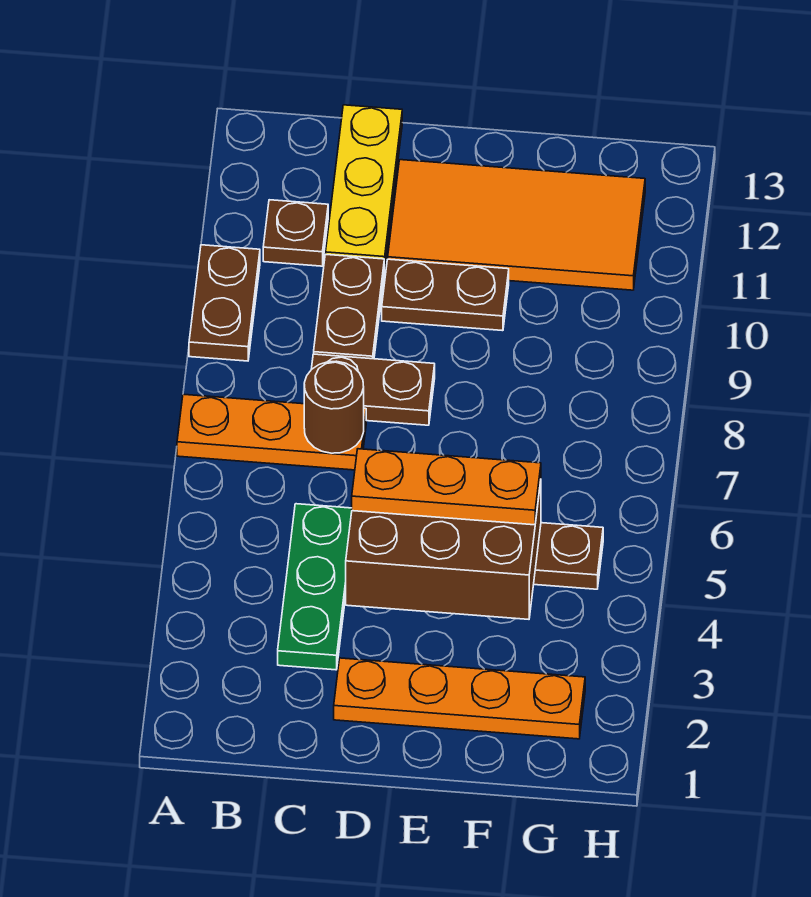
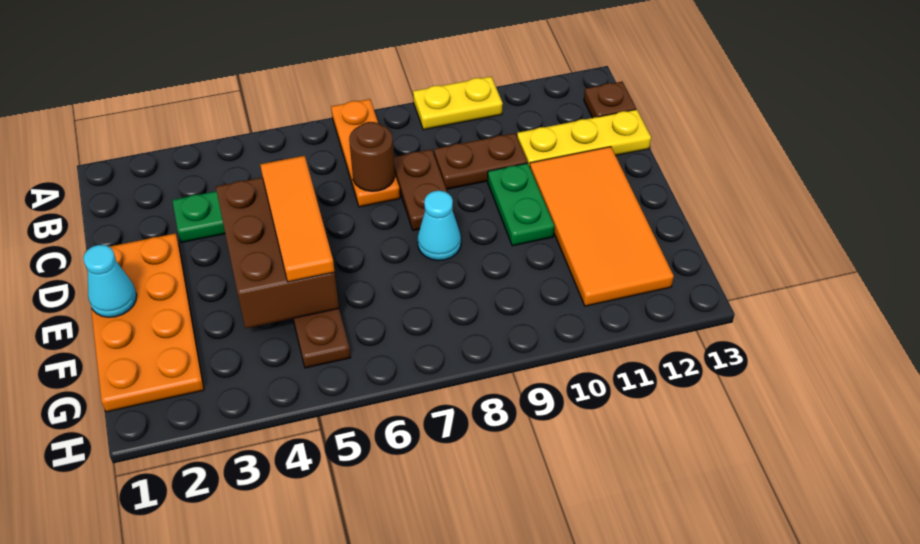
brown plate A9:A10 level 1 -> yellow plate A9:A10 level 1
brown plate B11 level 1 -> brown plate B13 level 1
orange plate D2:G2 level 1 -> orange plate D1:G2 level 1
orange plate D5:F5 level 3 -> orange tile D5:F5 level 3
brown plate D10:E10 level 1 -> green plate D10:E10 level 1
none -> cyan cone E1 level 2
none -> cyan cone E8 level 1

